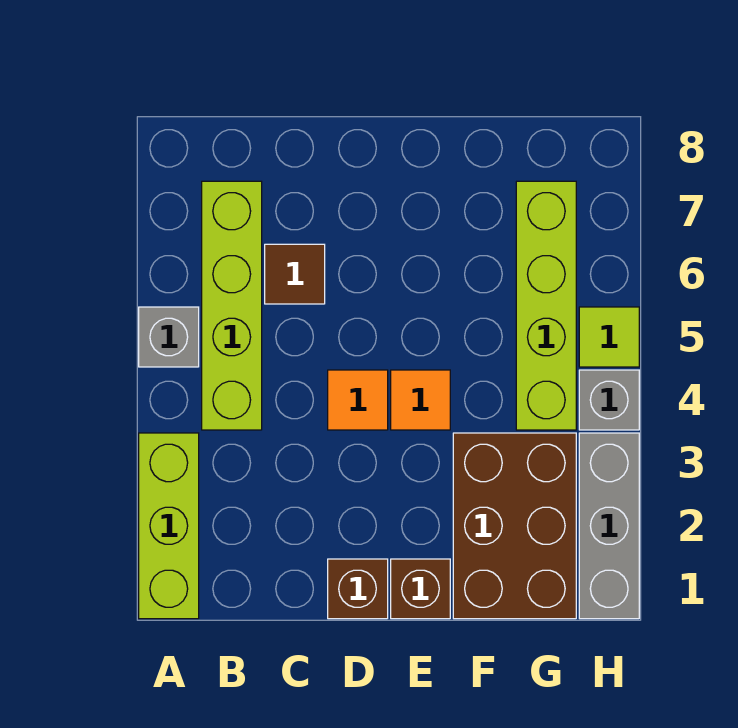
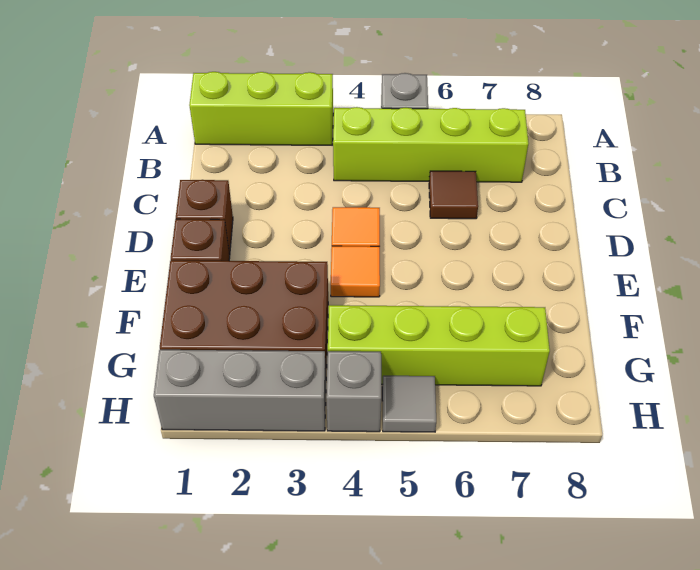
lime tile H5 level 1 -> grey tile H5 level 1

